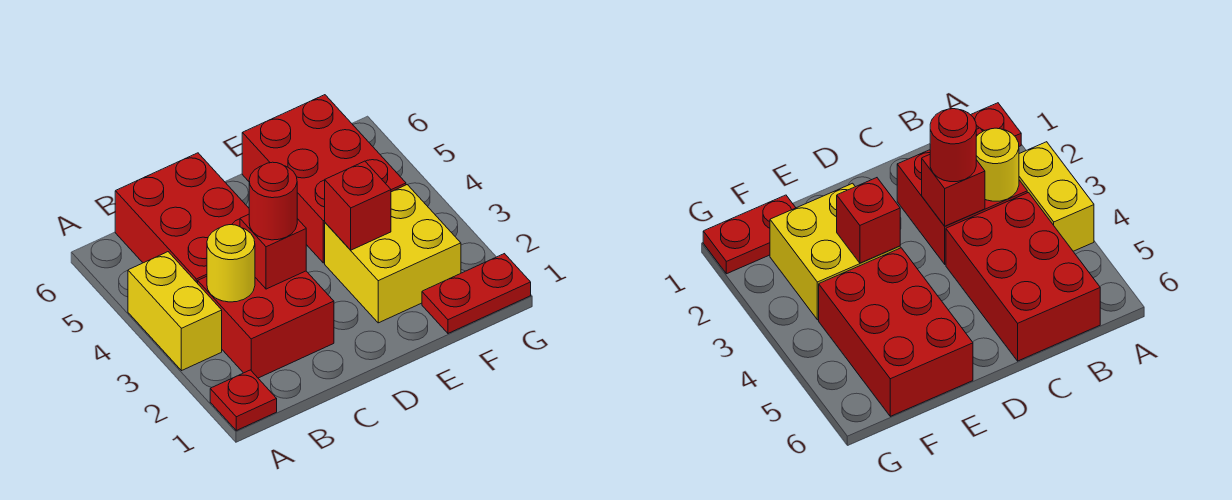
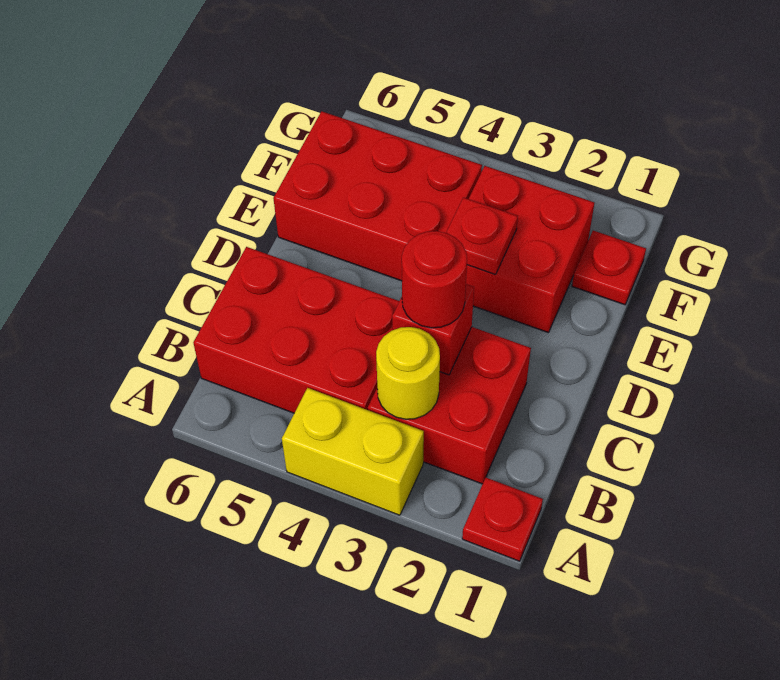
yellow brick E2:F3 level 1 -> red brick E2:F3 level 1
red brick E3 level 2 -> red plate E3 level 2
red plate F1:G1 level 1 -> red plate F1 level 1

